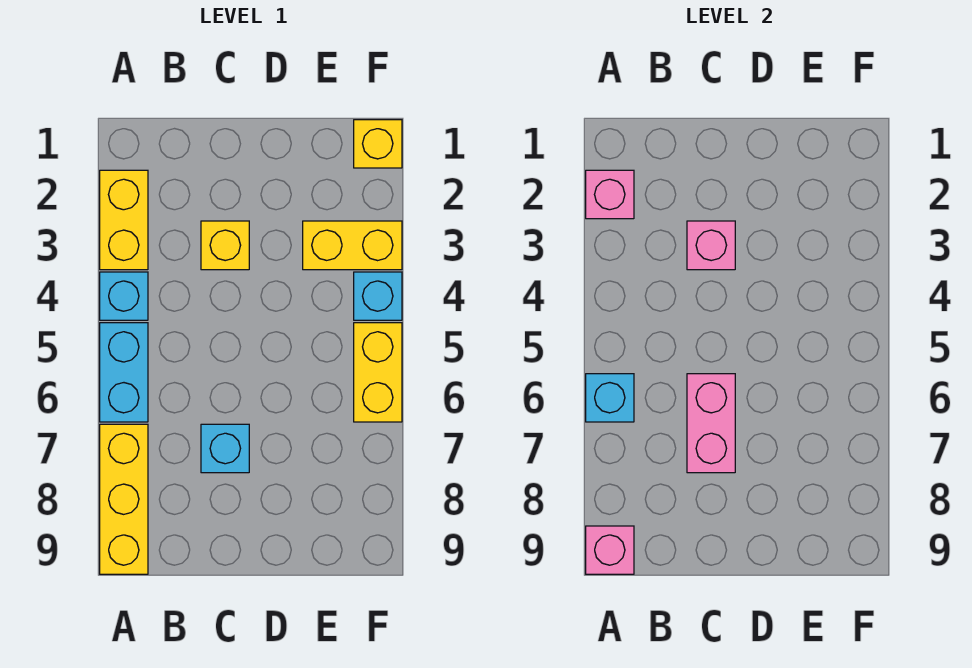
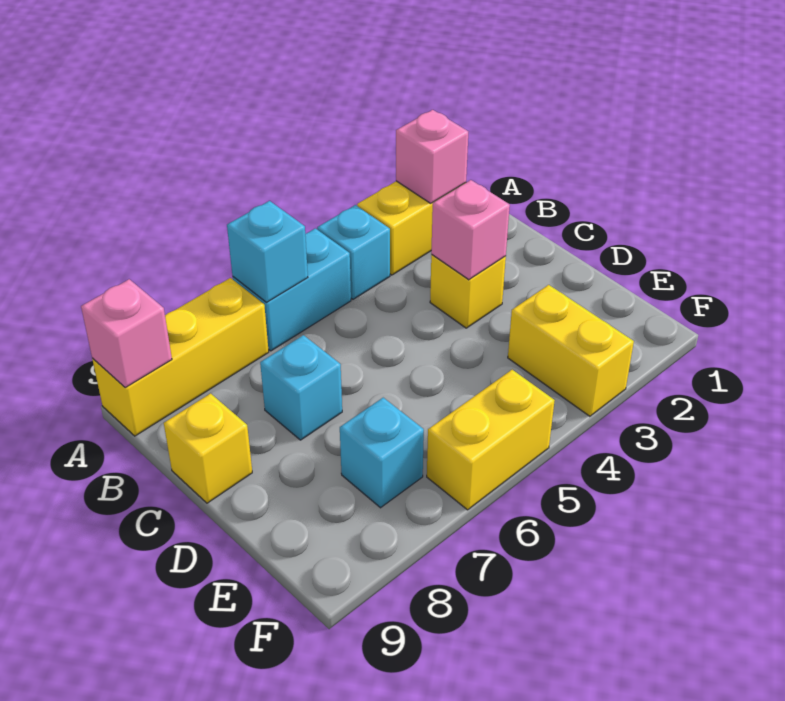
pink brick C6:C7 level 2 -> none
yellow brick F1 level 1 -> yellow brick C9 level 1
cyan brick F4 level 1 -> cyan brick E7 level 1

